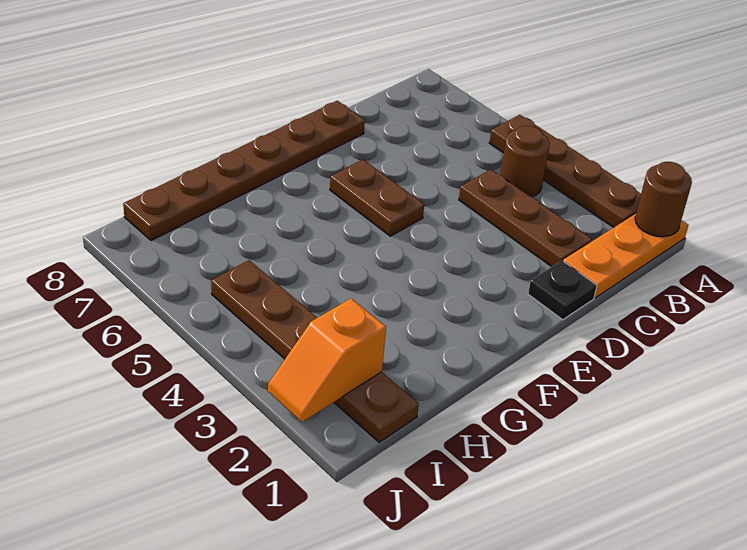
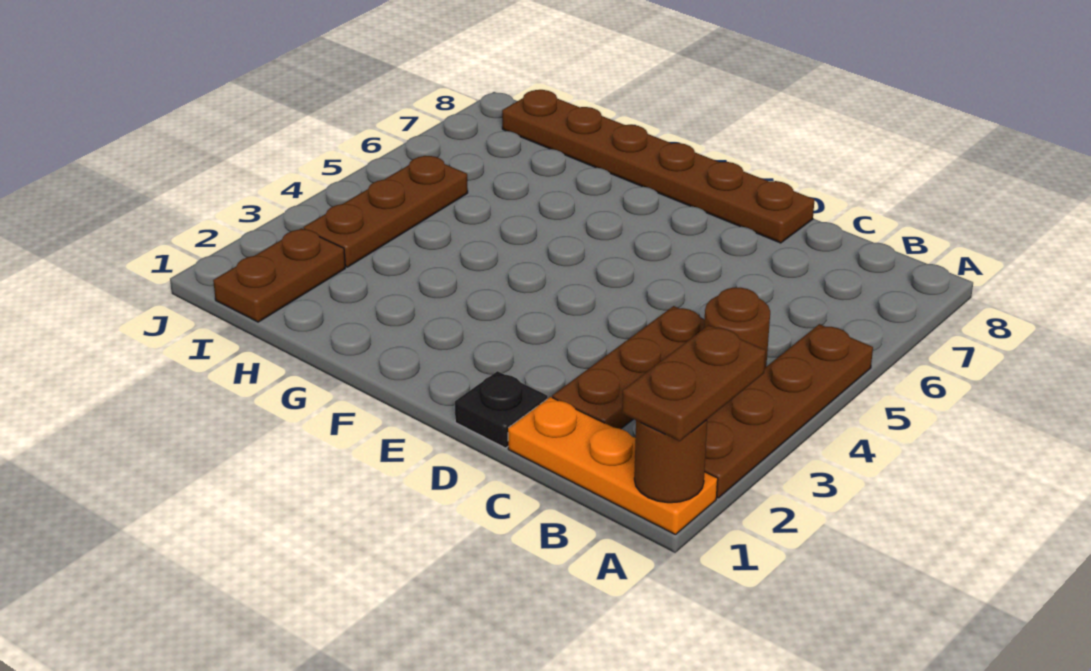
brown plate E5:E6 level 1 -> brown plate A1:A2 level 3
orange slope I2:J2 level 2 top I -> none

